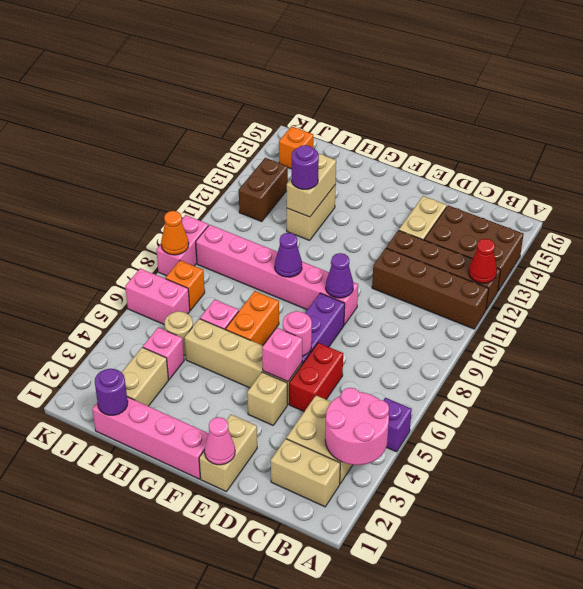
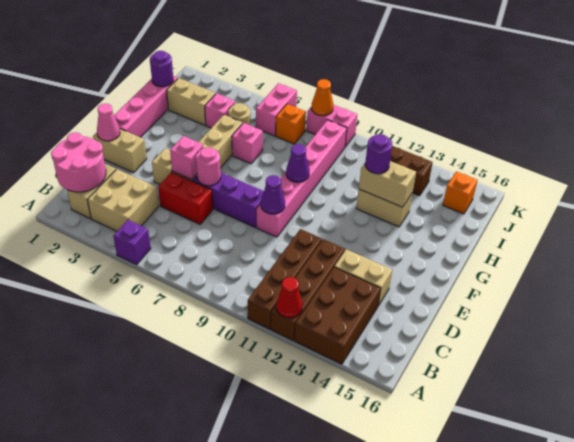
pink round brick A3:B4 level 2 -> pink round brick B1:C2 level 2
orange brick G6:G7 level 1 -> none

